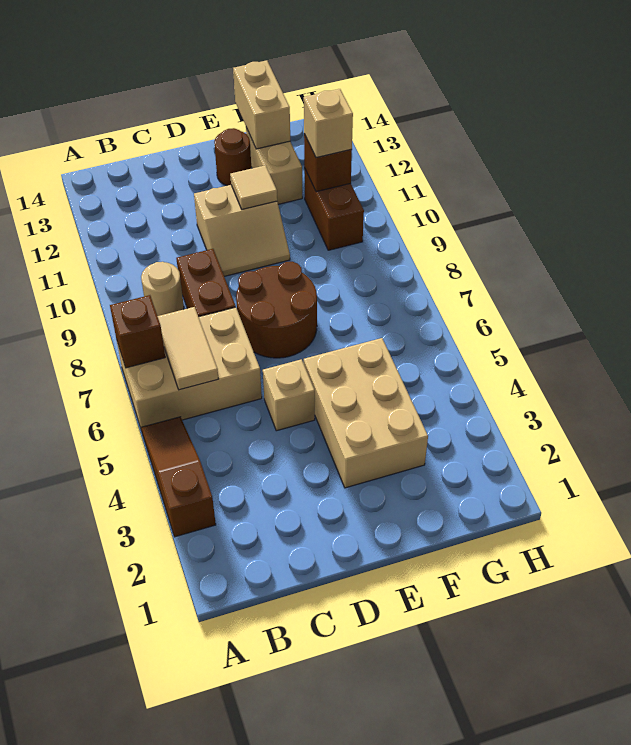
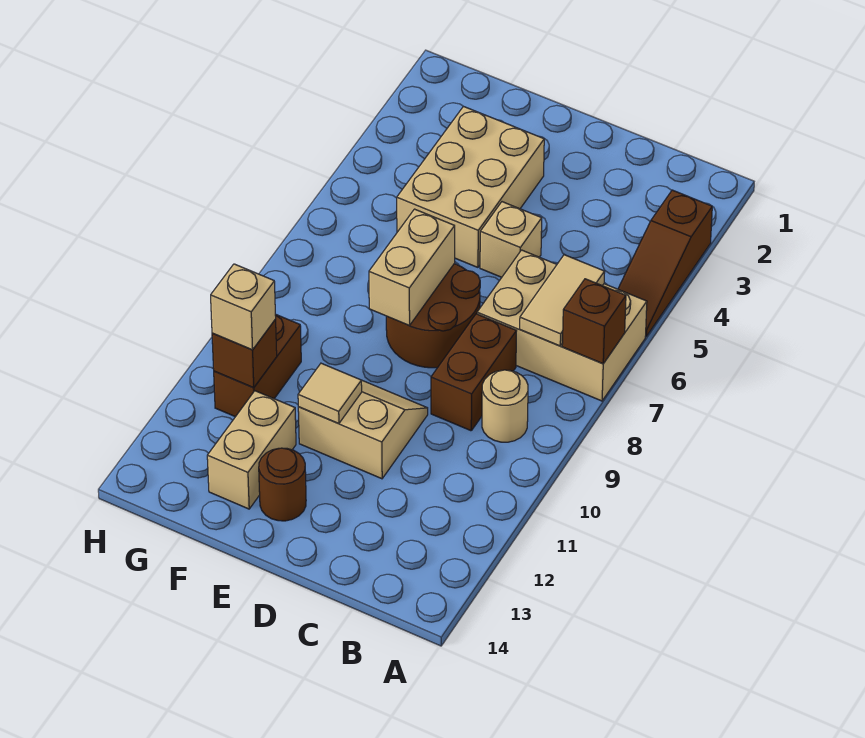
tan brick F13:F14 level 2 -> tan brick E7:E8 level 2

